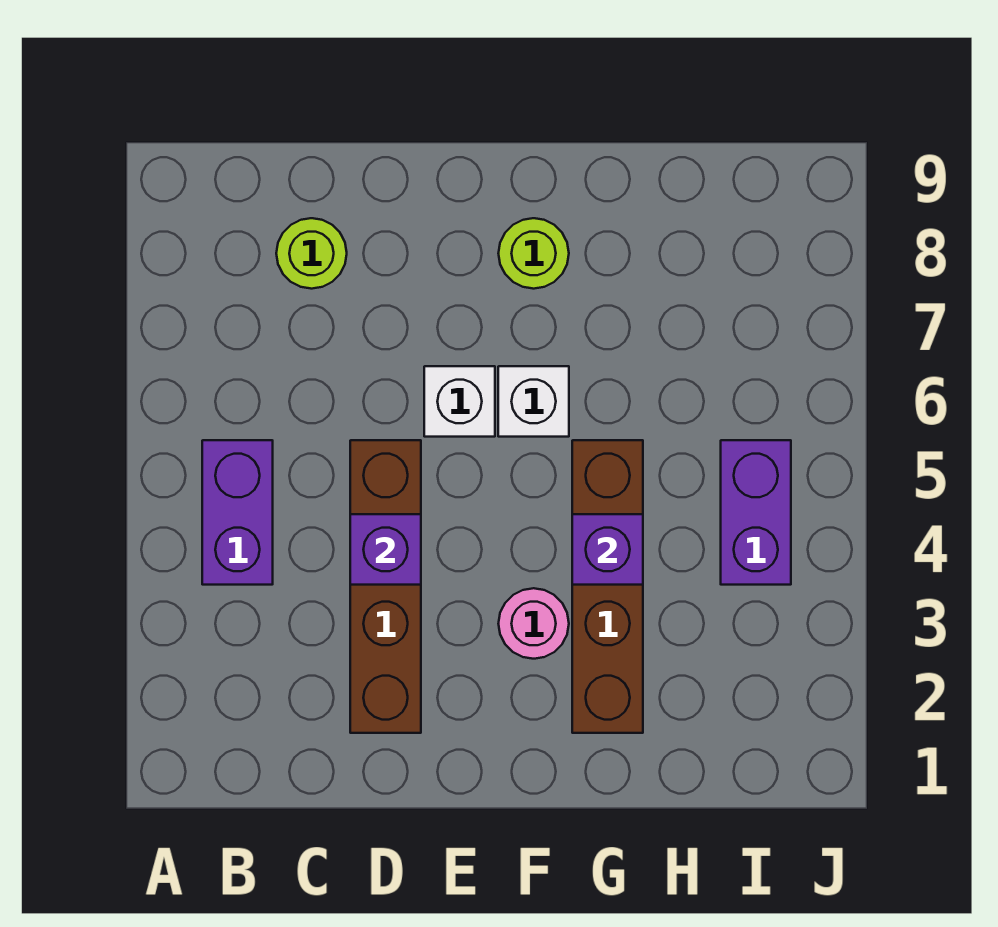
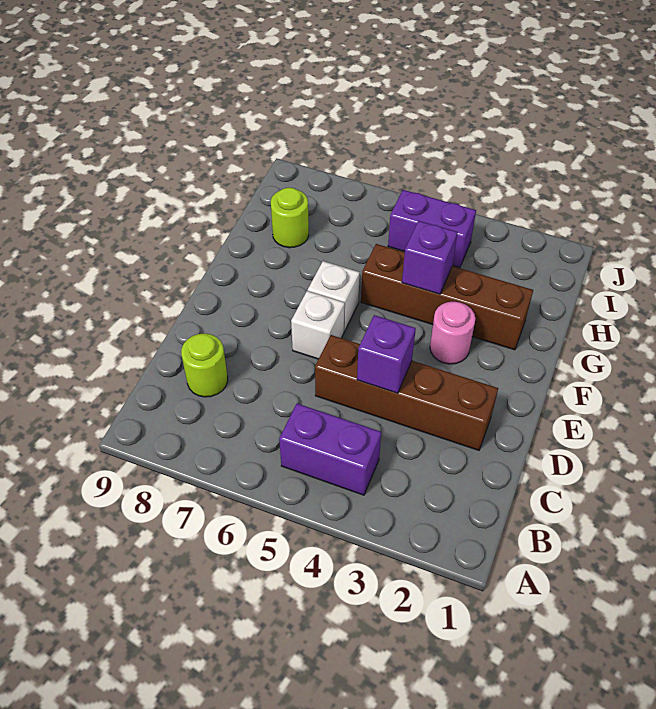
lime round brick F8 level 1 -> lime round brick H8 level 1

